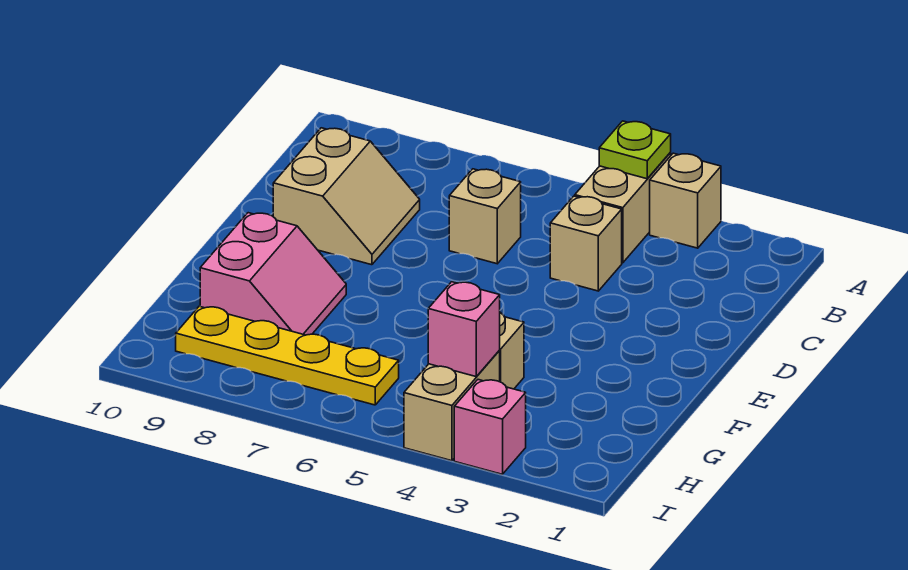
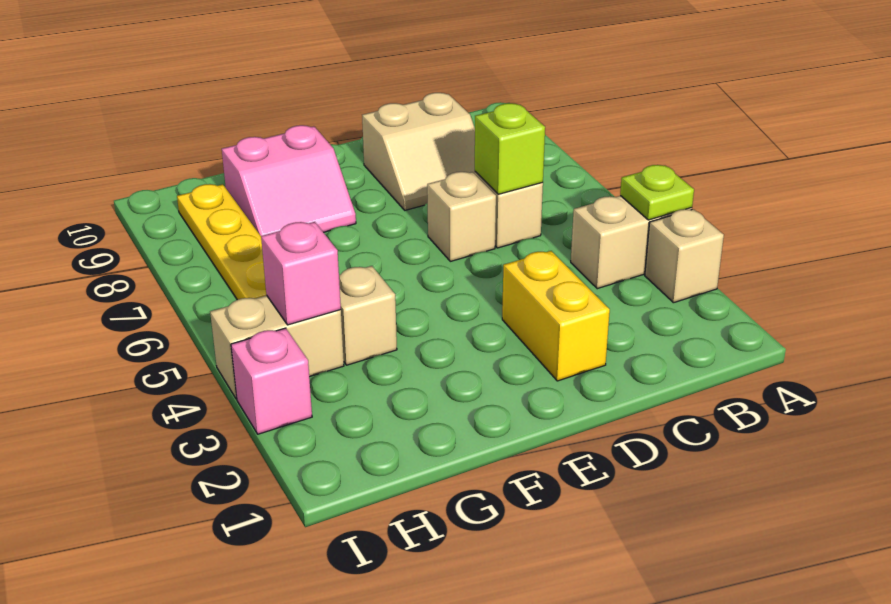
tan brick C4 level 1 -> tan brick D6 level 1
none -> lime brick C6 level 2
none -> yellow brick D2:D3 level 1

